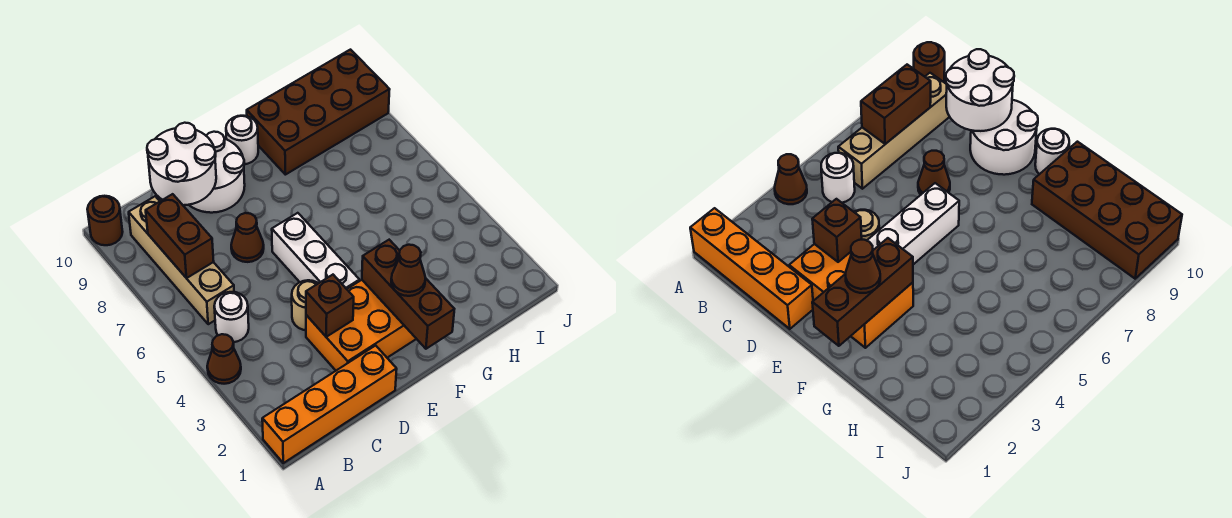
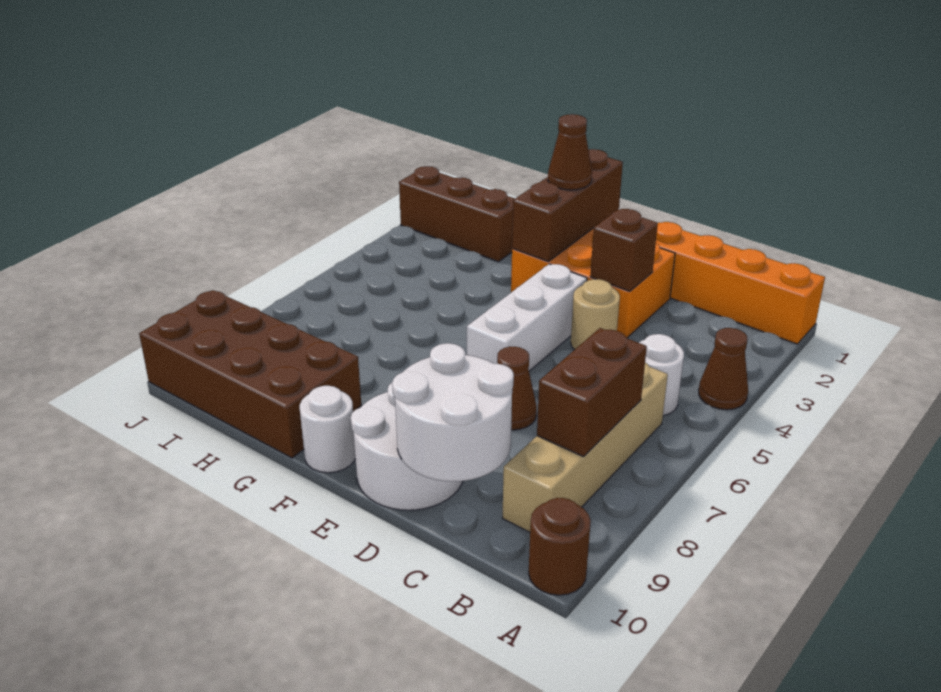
none -> brown brick H2:J2 level 1

